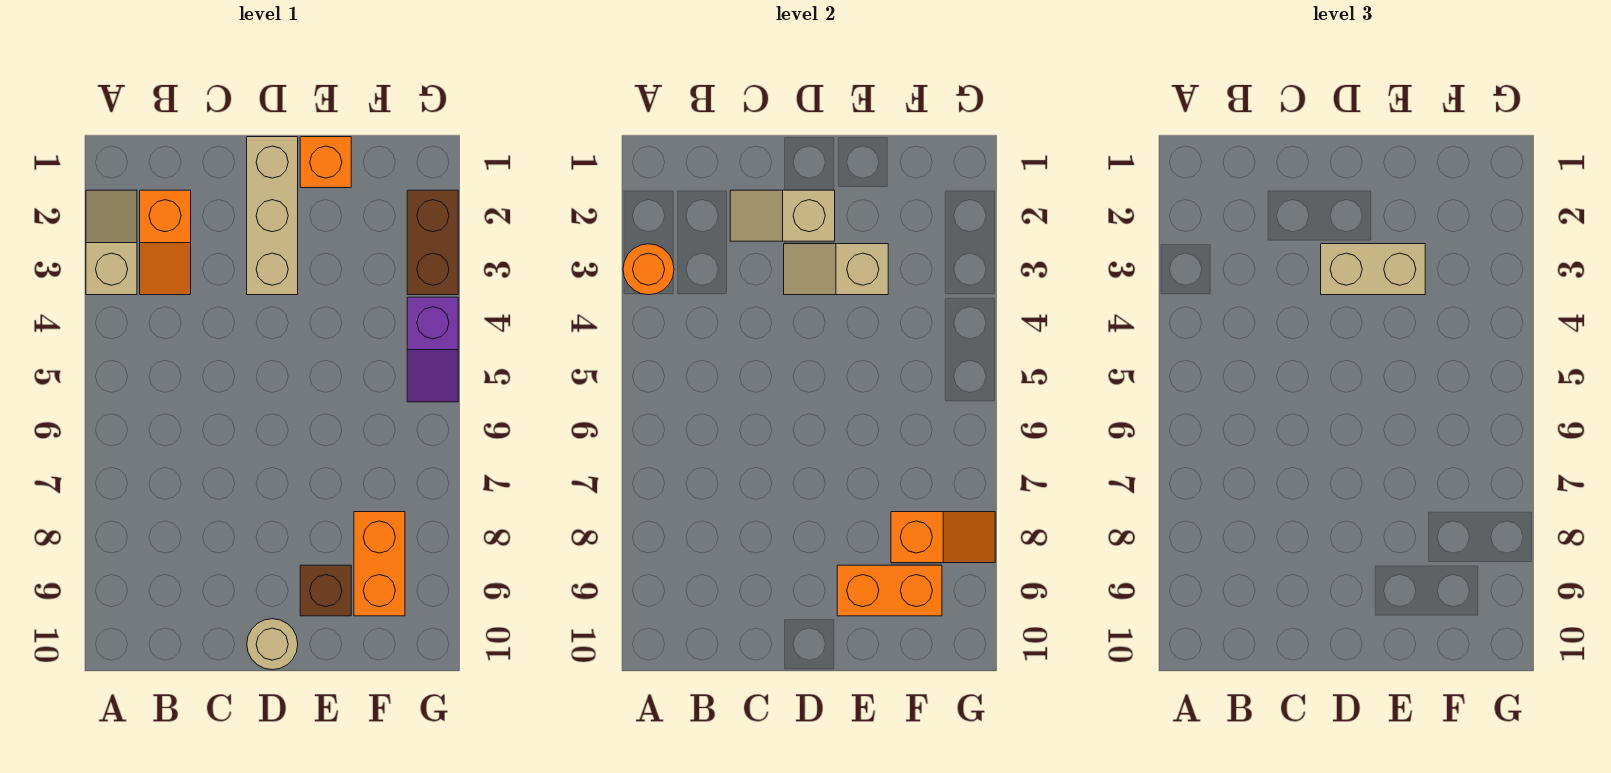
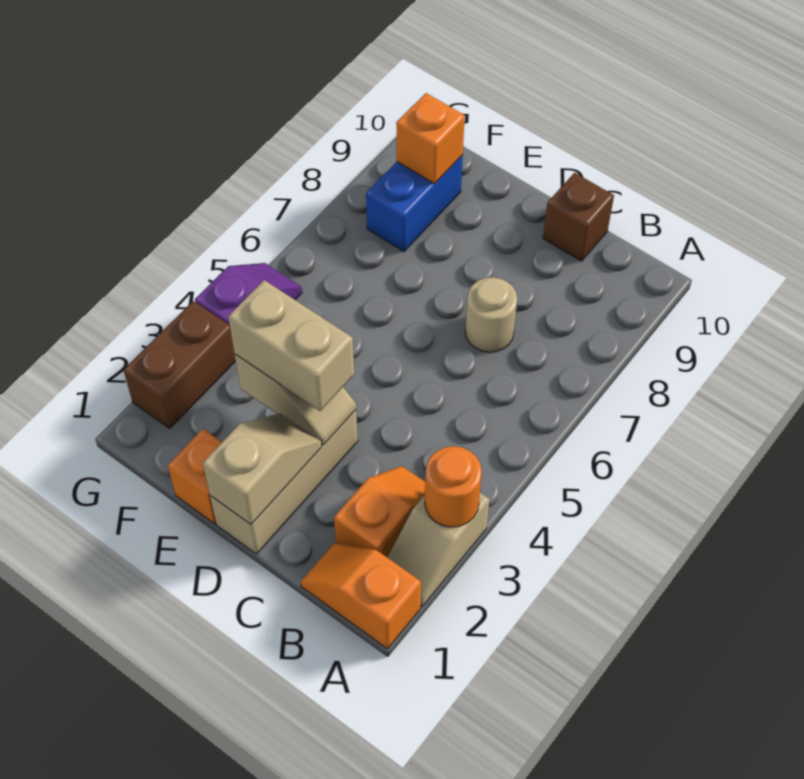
tan slope C2:D2 level 2 top D -> tan slope D1:D2 level 2 top 1
tan round brick D10 level 1 -> tan round brick C7 level 1
brown brick E9 level 1 -> brown brick C10 level 1
orange brick E9:F9 level 2 -> orange brick F9 level 2
orange brick F8:F9 level 1 -> blue brick F8:F9 level 1
orange slope F8:G8 level 2 top F -> orange slope A1:B1 level 1 top A

